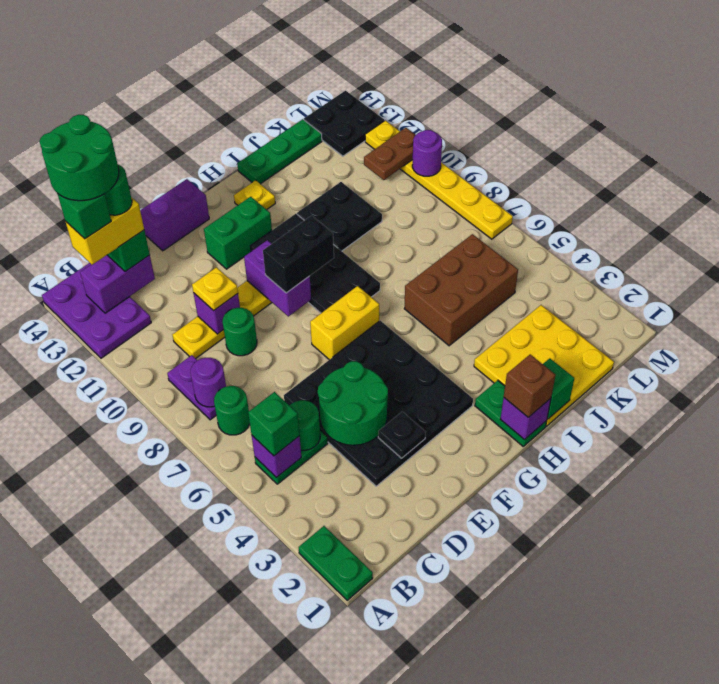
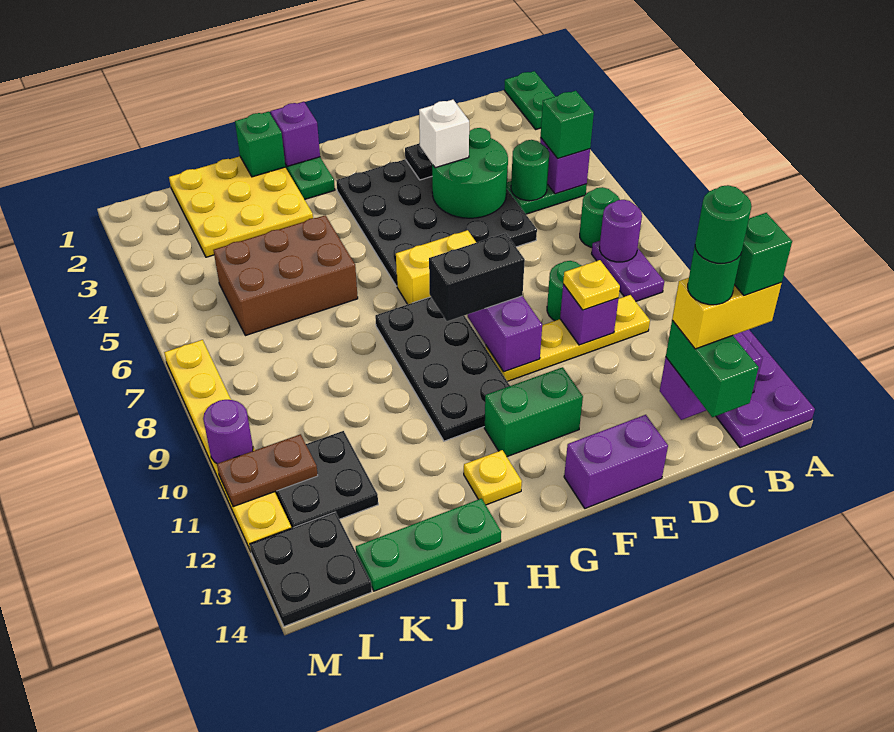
green round brick B13:C14 level 6 -> green round brick C13 level 6
none -> white brick E4 level 3
brown brick H1 level 3 -> none
black plate I10:J11 level 1 -> black plate K11:L12 level 1

